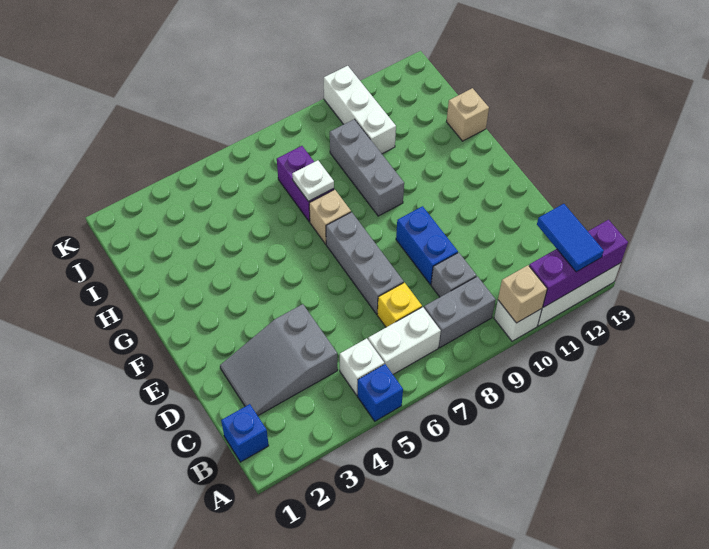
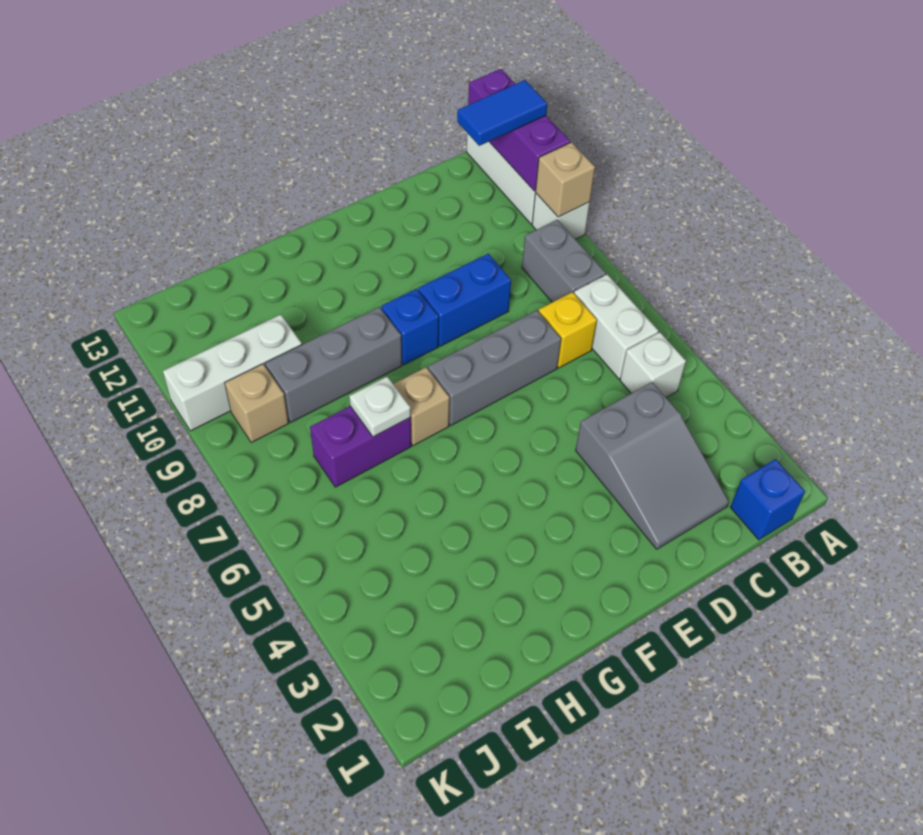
blue brick A5 level 1 -> blue brick F9 level 1
grey brick C9 level 1 -> none
tan brick H13 level 1 -> tan brick J9 level 1

